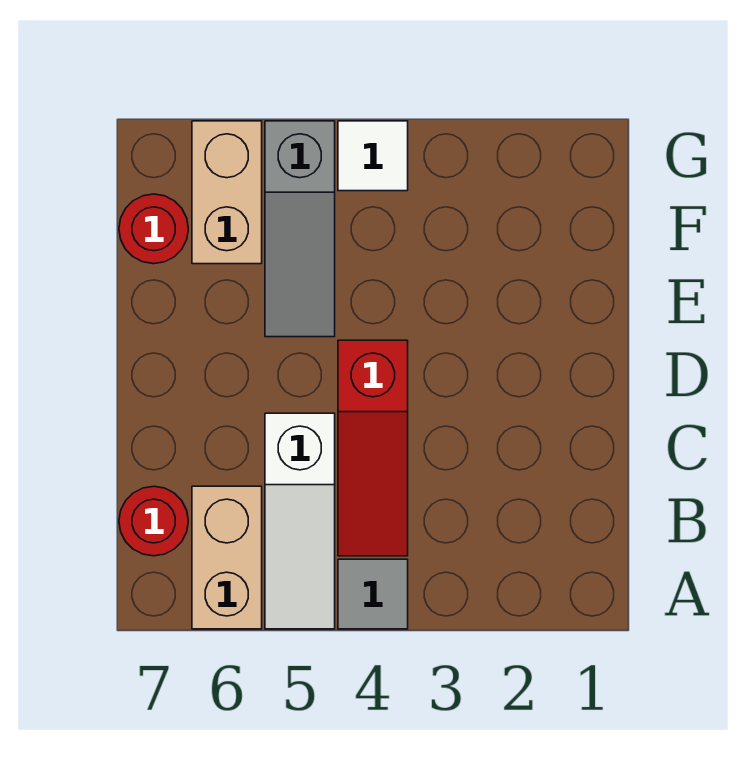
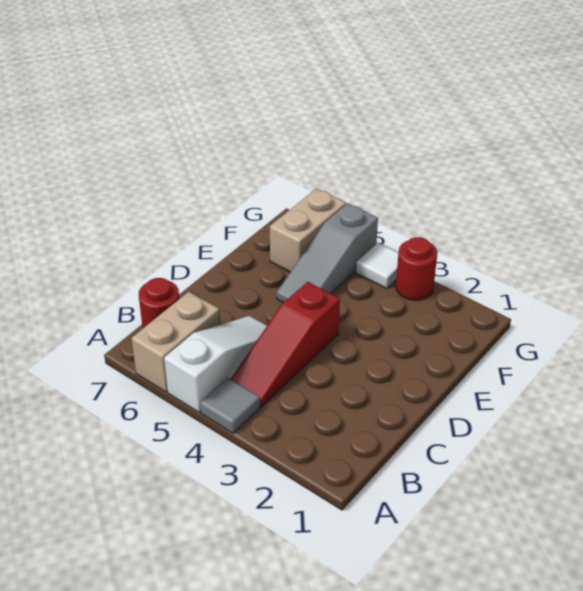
white slope A5:C5 level 1 top C -> white slope A5:C5 level 1 top A
red round brick F7 level 1 -> red round brick G3 level 1

